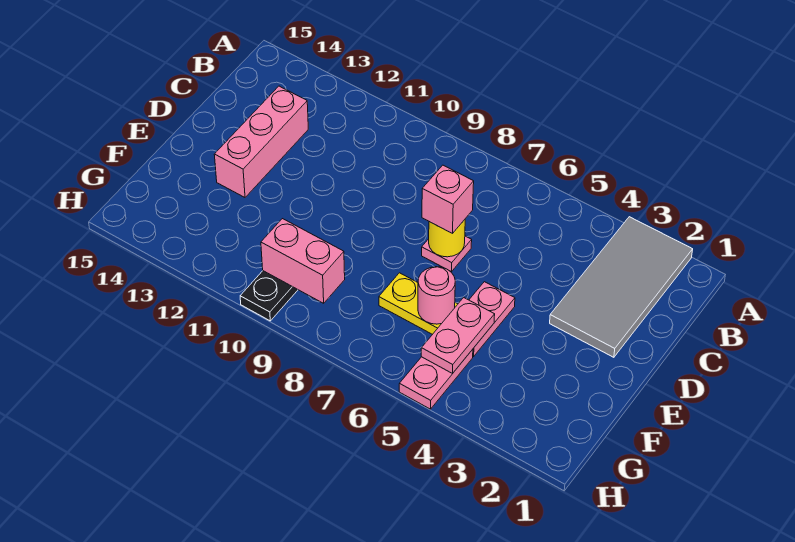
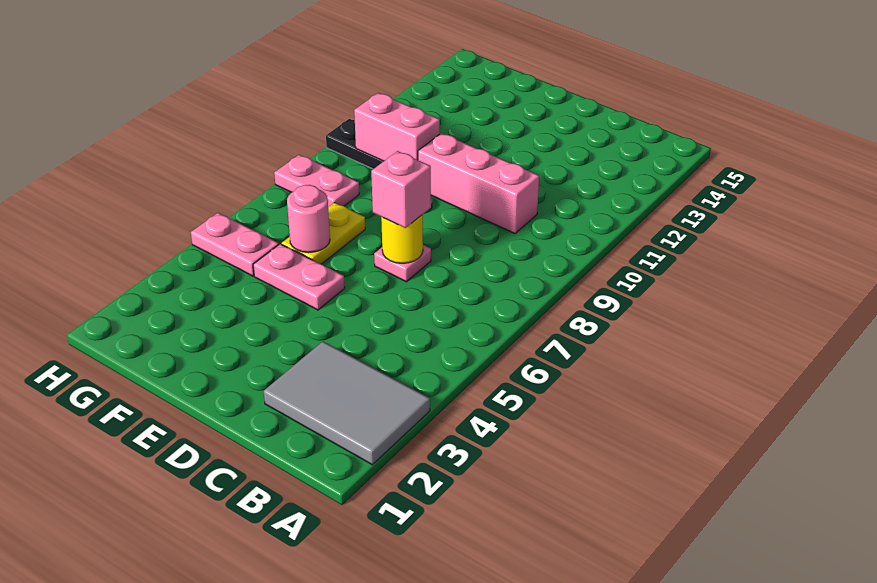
grey tile A2:D3 level 1 -> grey tile A2:C3 level 1
pink brick C13:E13 level 1 -> pink brick C10:E10 level 1
pink plate F5:G5 level 2 -> pink plate G8:H8 level 1
pink brick G9:G10 level 2 -> pink brick F10:G10 level 2

